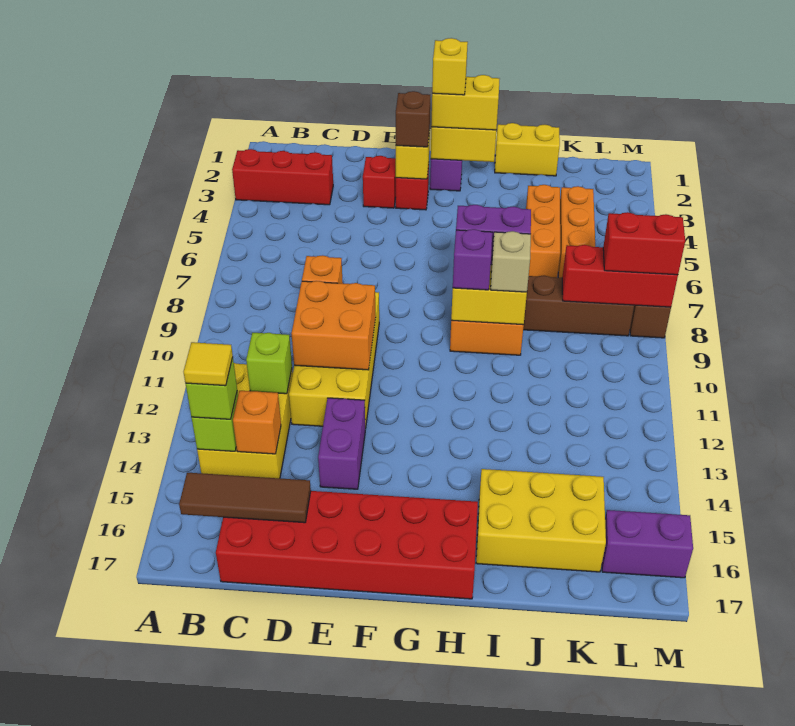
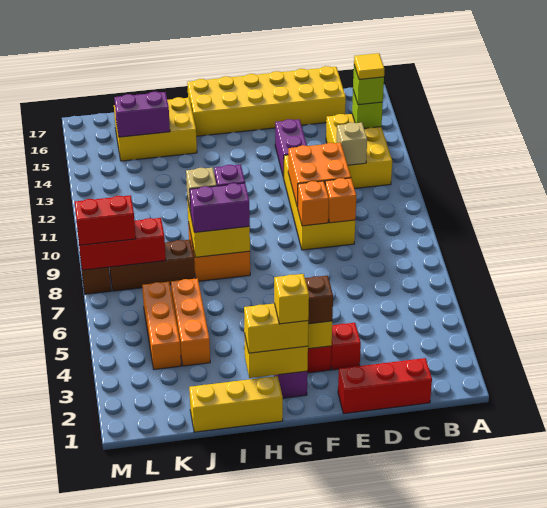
red brick A3:C3 level 1 -> red brick C1:E1 level 1
brown tile B16:D16 level 2 -> none
lime brick C12 level 2 -> tan brick C12 level 2
orange brick C14 level 2 -> orange brick E9 level 2
red brick C16:H17 level 1 -> yellow brick C16:H17 level 1
yellow brick I1:J1 level 1 -> yellow brick H1:J1 level 1
purple brick L16:M16 level 1 -> purple brick J15:K15 level 2

